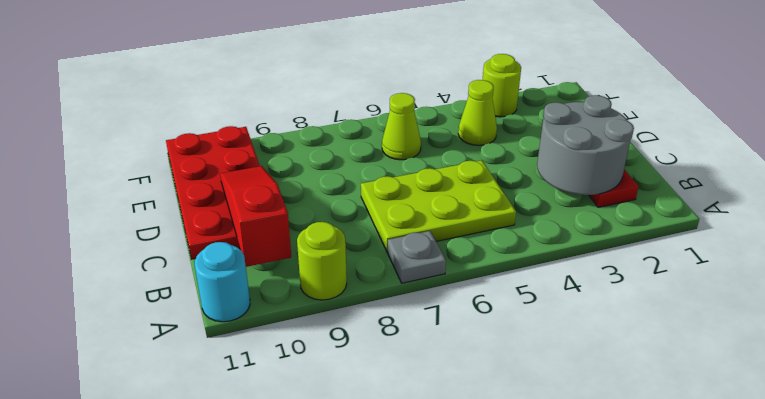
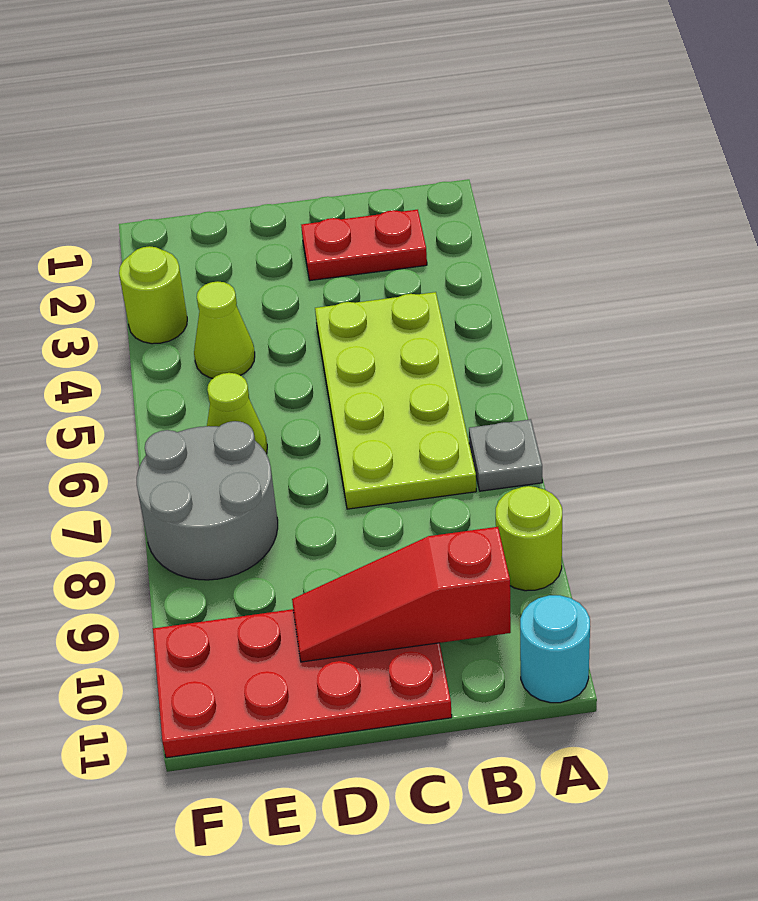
grey round brick B2:C3 level 2 -> grey round brick E7:F8 level 1
lime plate B5:C7 level 1 -> lime plate B4:C7 level 1

